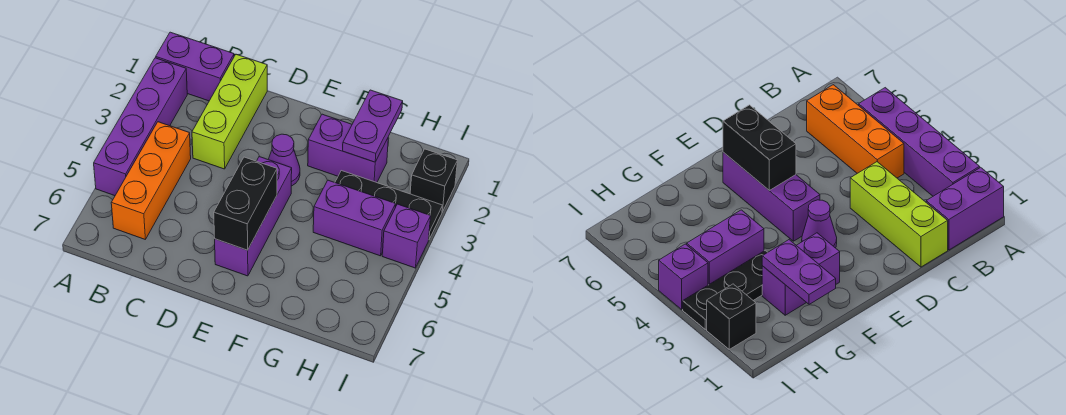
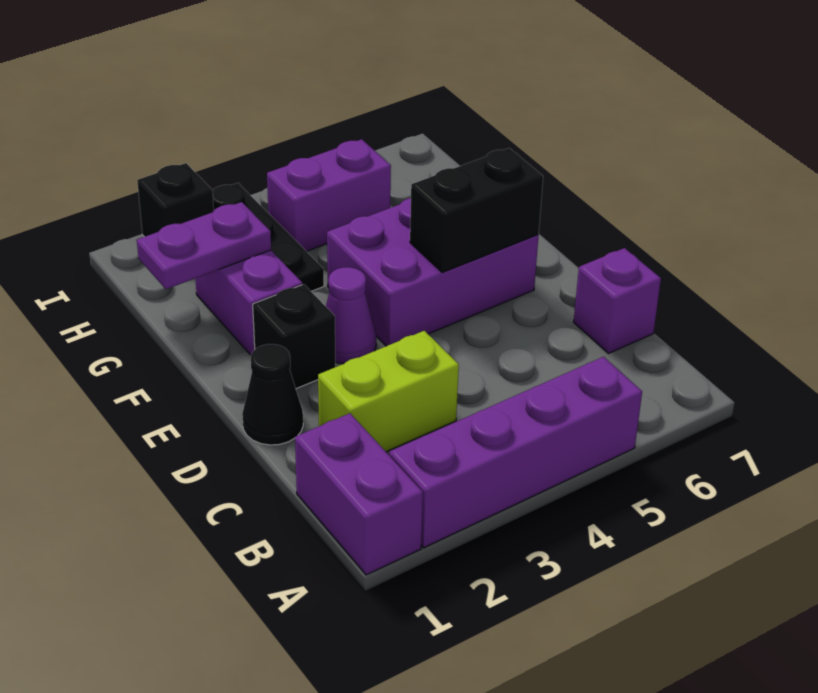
orange brick B4:B6 level 1 -> none
lime brick C1:C3 level 1 -> lime brick C2:C3 level 1
none -> black cone D1 level 1
none -> black brick E2 level 1
purple brick E4:E6 level 1 -> purple brick E4:F6 level 1
purple brick G4:H4 level 1 -> purple brick H4:H5 level 1
purple brick I4 level 1 -> purple brick C7 level 1

